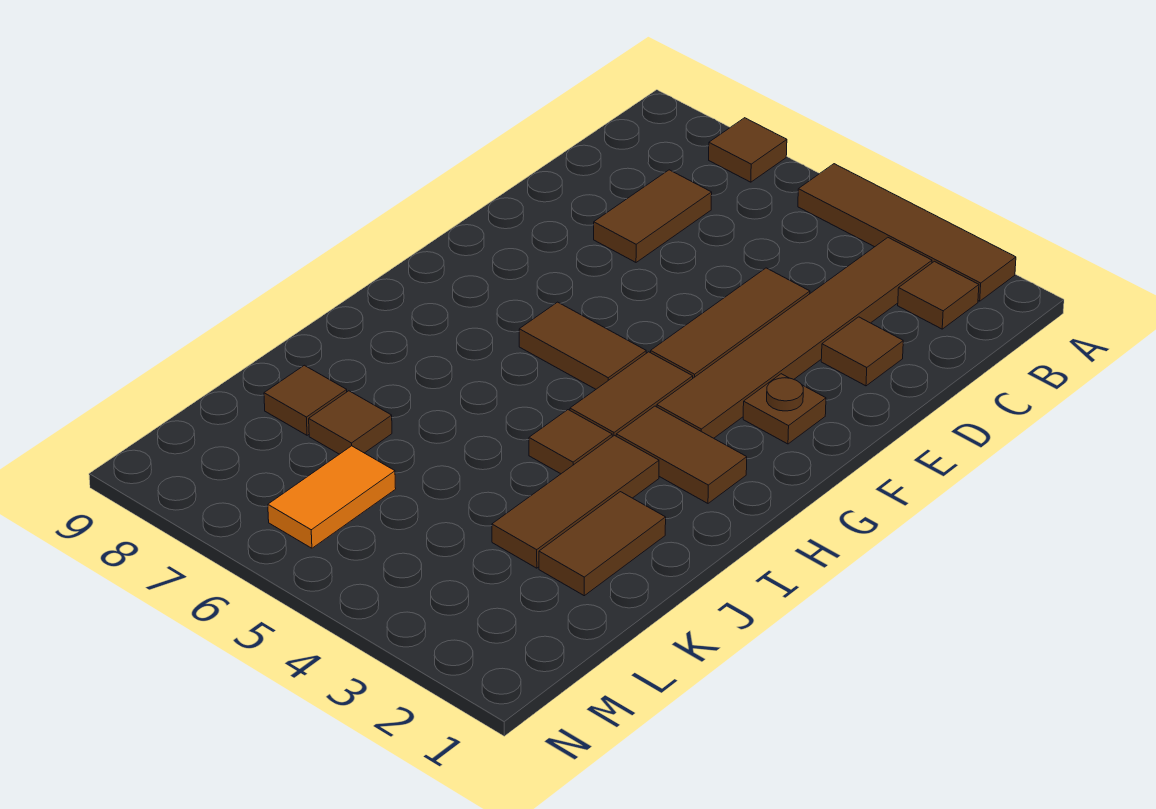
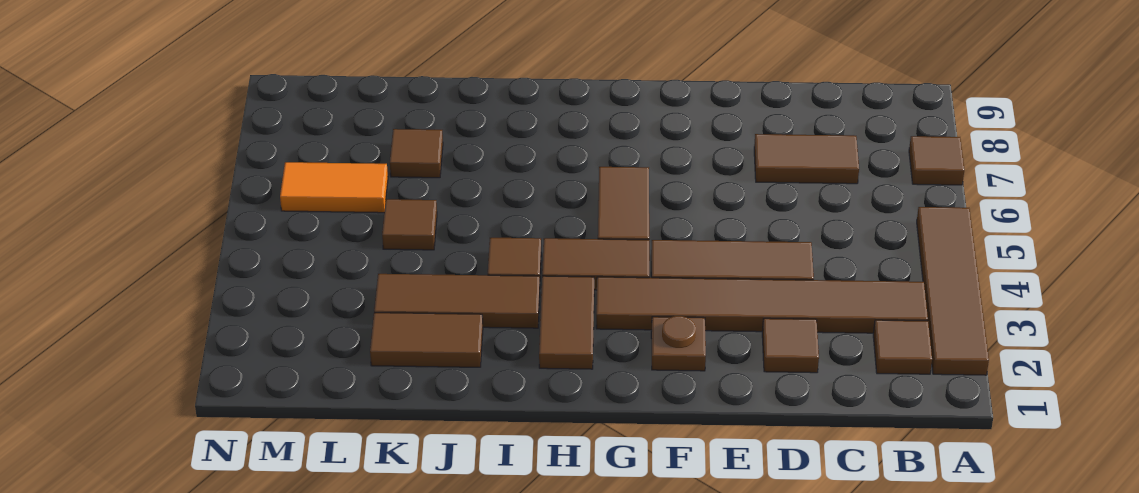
brown tile K8 level 1 -> brown tile K5 level 1

